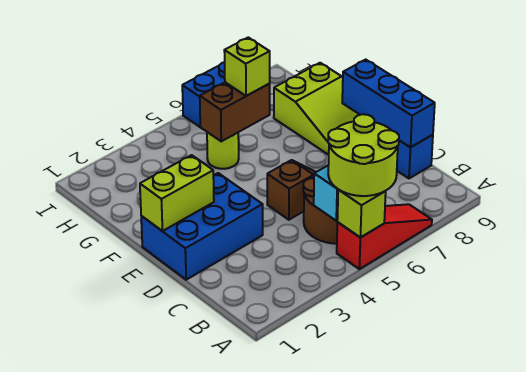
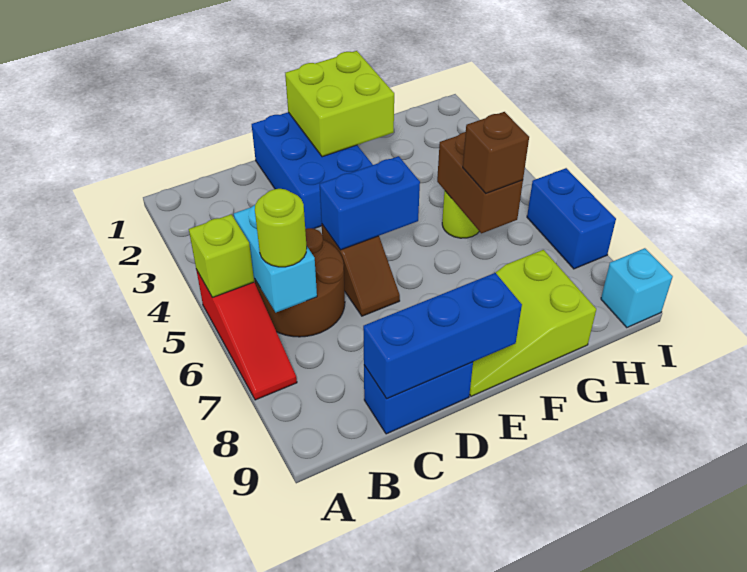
lime round brick A5:B6 level 3 -> lime round brick B6 level 3
none -> blue brick D5:E5 level 2
lime brick E1:E2 level 2 -> lime brick E1:F2 level 2
lime brick G6 level 3 -> brown brick G6 level 3
none -> cyan brick I9 level 1

